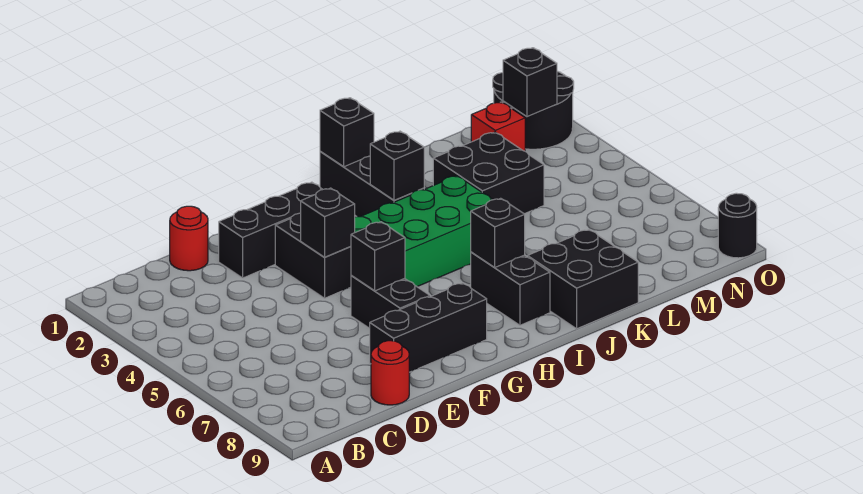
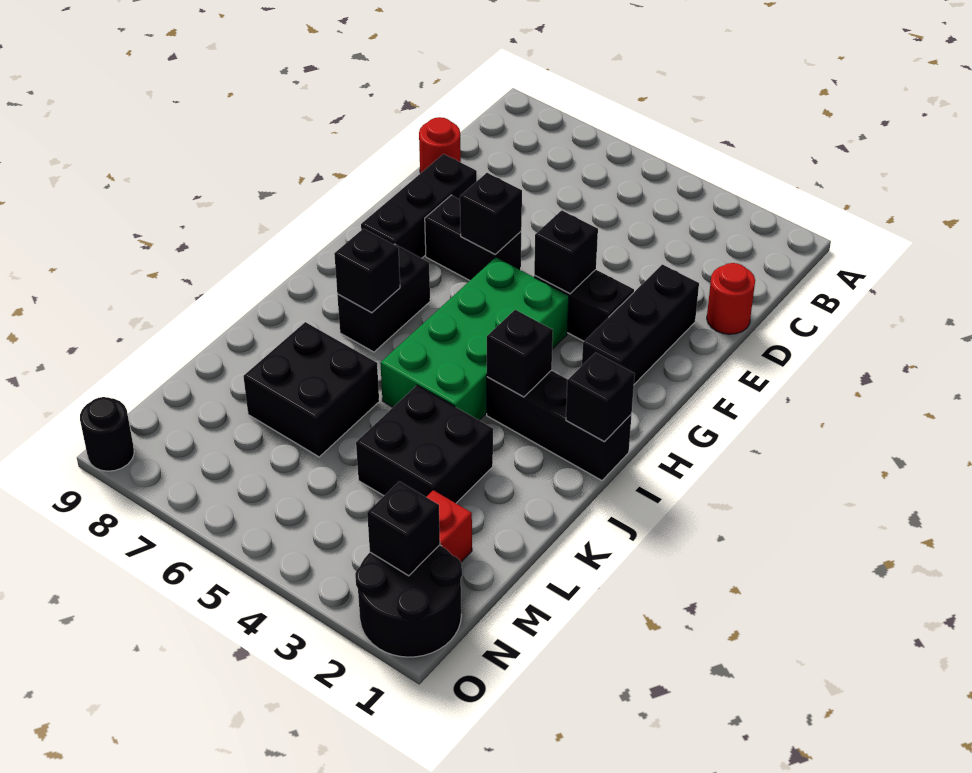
black brick I7:I8 level 1 -> black brick H7:I7 level 1
black brick J8:K9 level 1 -> black brick K6:L7 level 1

